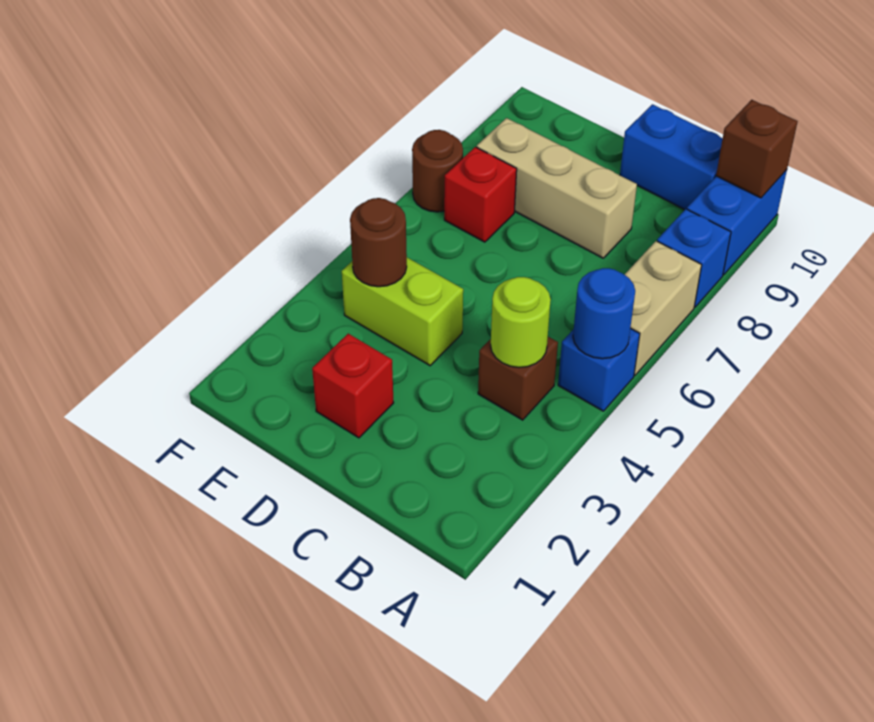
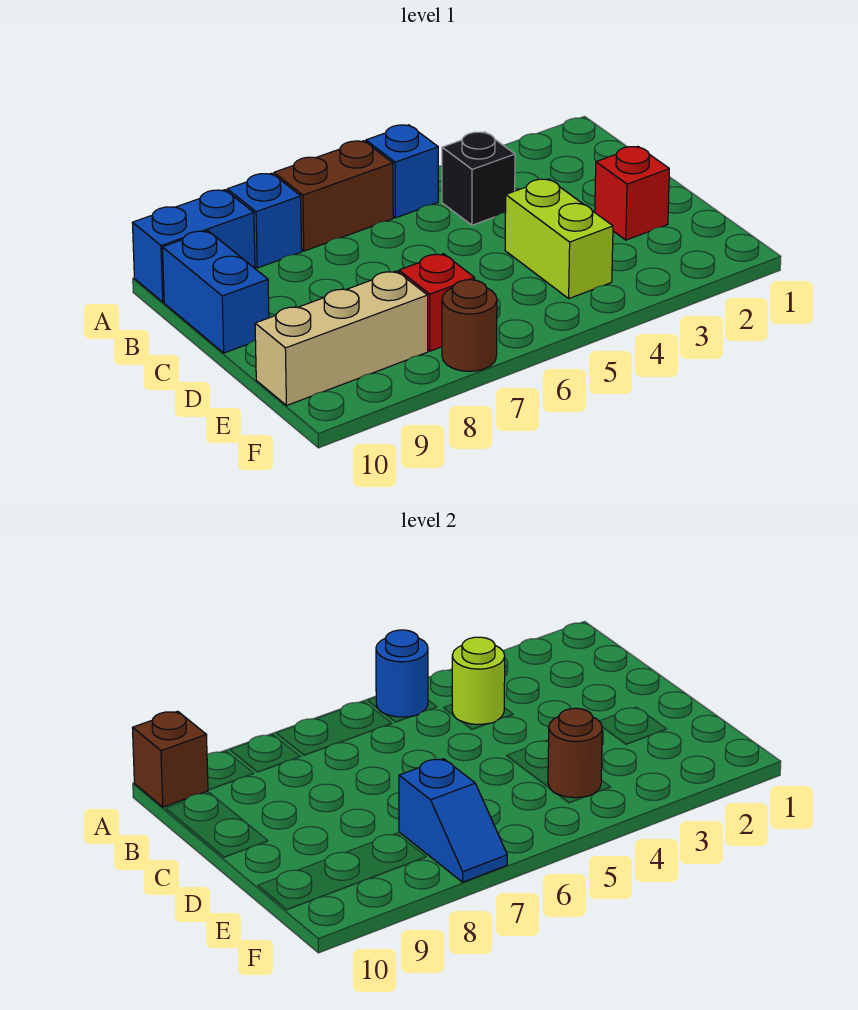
tan brick A6:A7 level 1 -> brown brick A6:A7 level 1
brown brick B4 level 1 -> black brick B4 level 1
tan brick C8:E8 level 1 -> tan brick E8:E10 level 1
none -> blue slope E7:F7 level 2 top E

